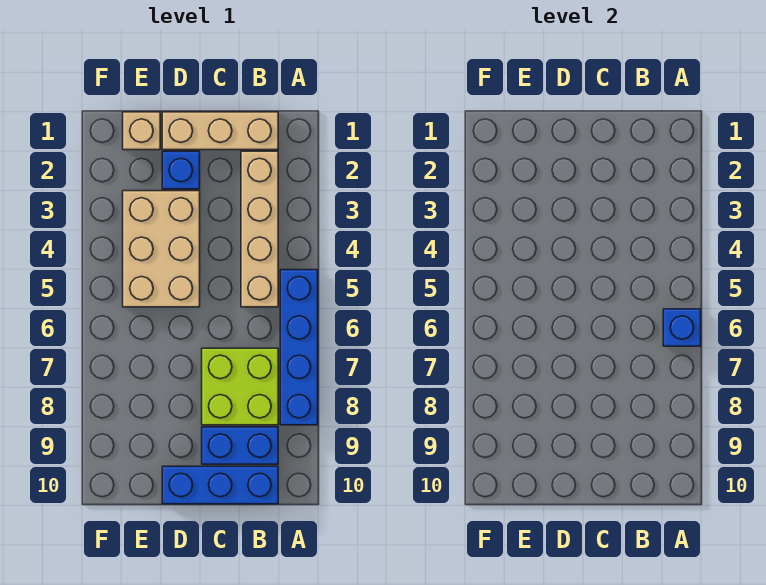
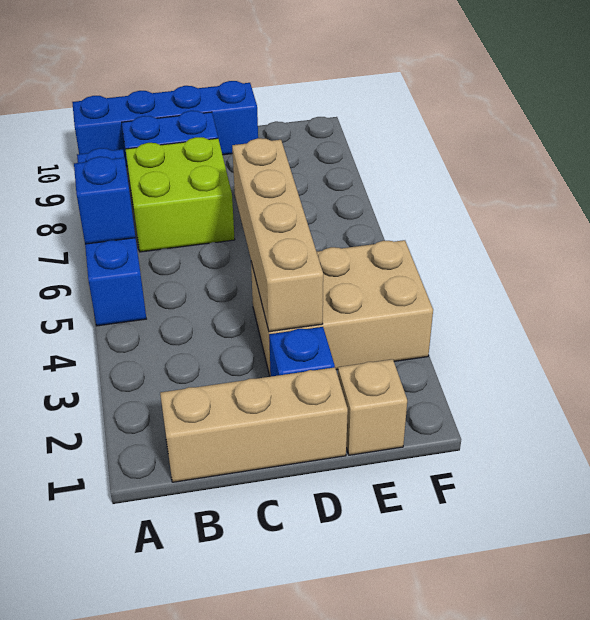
tan brick B2:B5 level 1 -> tan brick D3:D6 level 2
blue brick B10:D10 level 1 -> blue brick A10:D10 level 1
tan brick D3:E5 level 1 -> tan brick D3:F4 level 1

